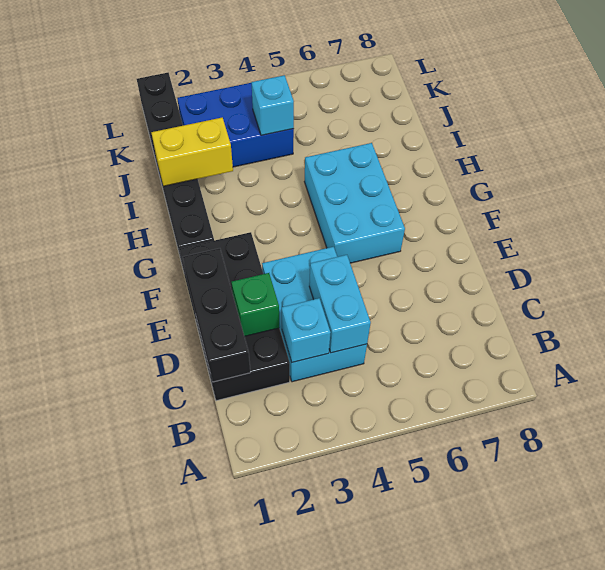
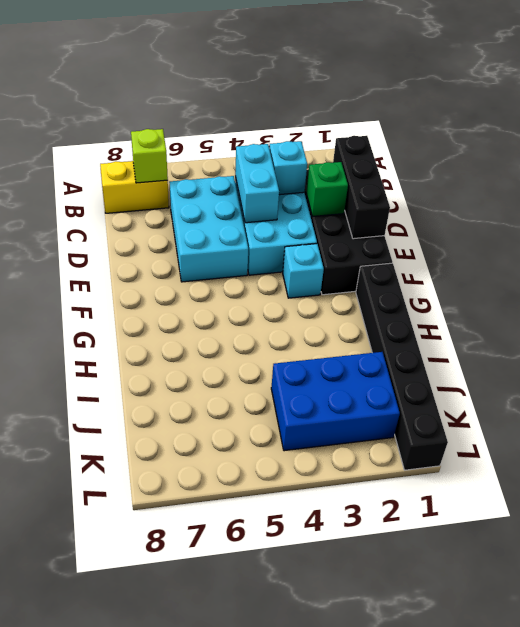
none -> lime brick B7 level 2
cyan brick F5:H6 level 1 -> cyan brick C5:E6 level 1
yellow brick I1:I2 level 2 -> yellow brick B7:B8 level 1
cyan brick J4 level 2 -> cyan brick F3 level 1

